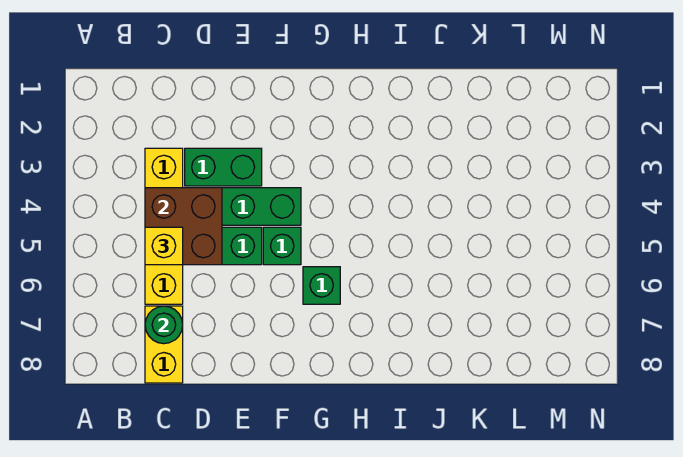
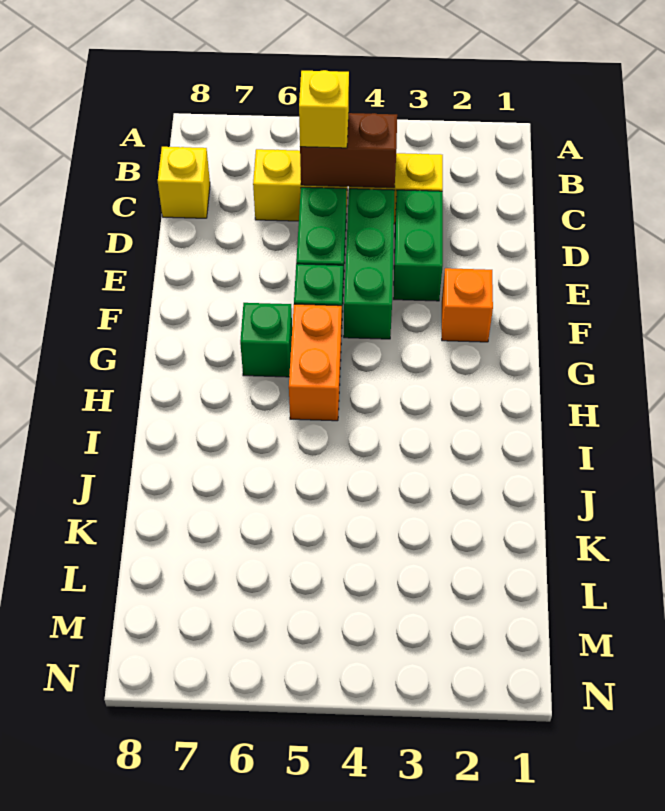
brown brick C4:D5 level 2 -> brown brick C4:C5 level 2
yellow brick C7:C8 level 1 -> yellow brick C8 level 1
green round brick C7 level 2 -> none
none -> orange brick F2 level 1
none -> orange brick G5:H5 level 1

